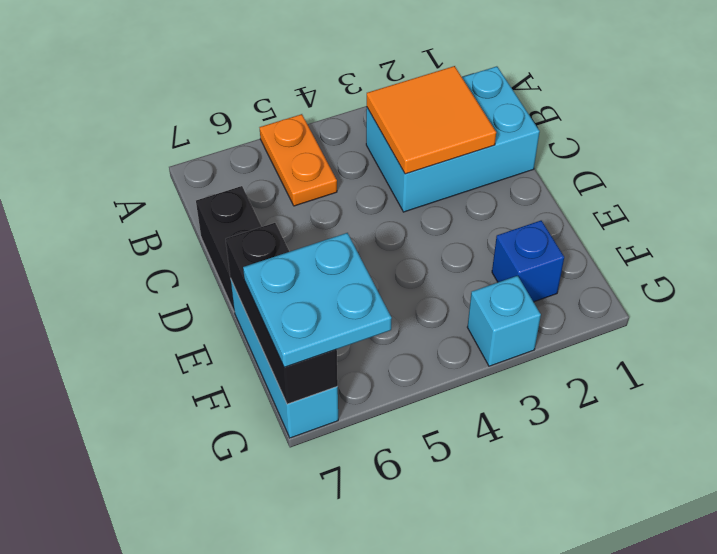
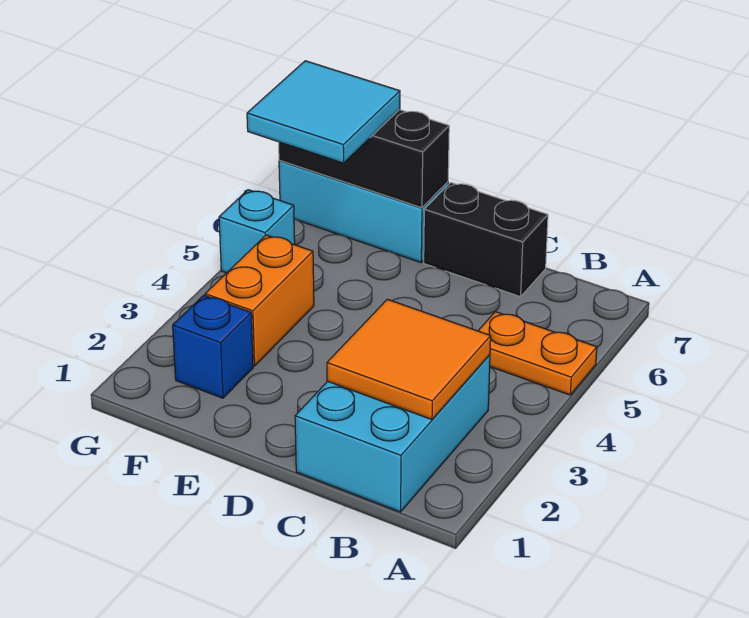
none -> orange brick F3:F4 level 1
cyan plate F6:G7 level 3 -> cyan tile F6:G7 level 3
cyan brick G3 level 1 -> cyan brick G5 level 1

